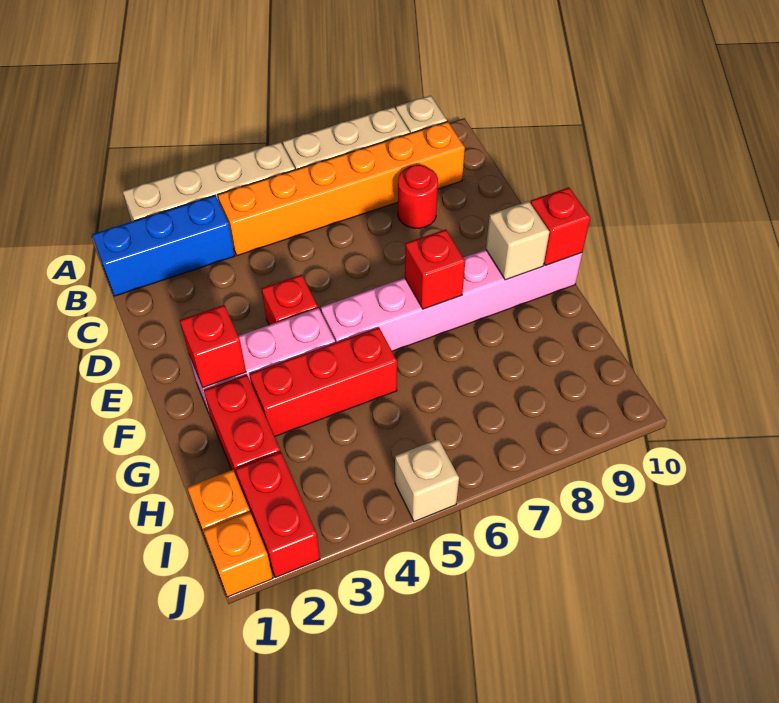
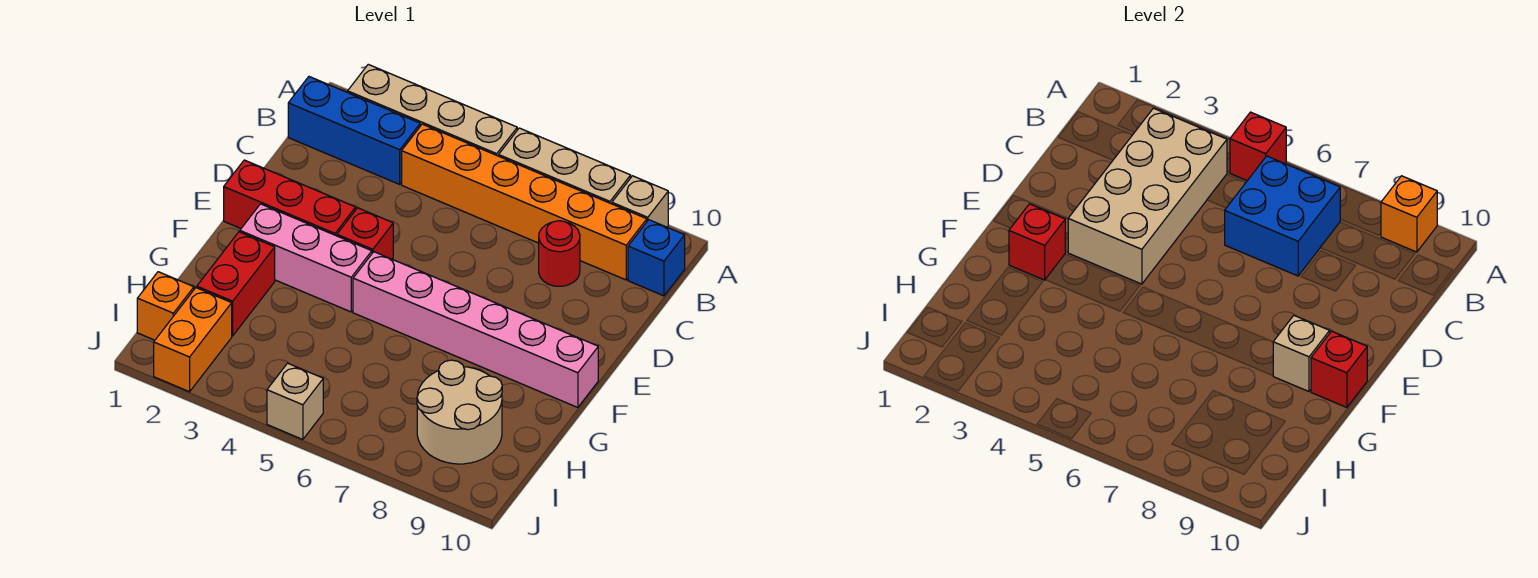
none -> tan brick B3:E4 level 2
none -> blue brick B6:C7 level 2
none -> blue brick B10 level 1
red brick F7 level 2 -> red brick A5 level 2
red brick G3:G5 level 1 -> red brick E1:E3 level 1
none -> tan round brick H8:I9 level 1
red brick I2:J2 level 1 -> orange brick I2:J2 level 1
orange brick J1 level 1 -> orange brick A9 level 2

